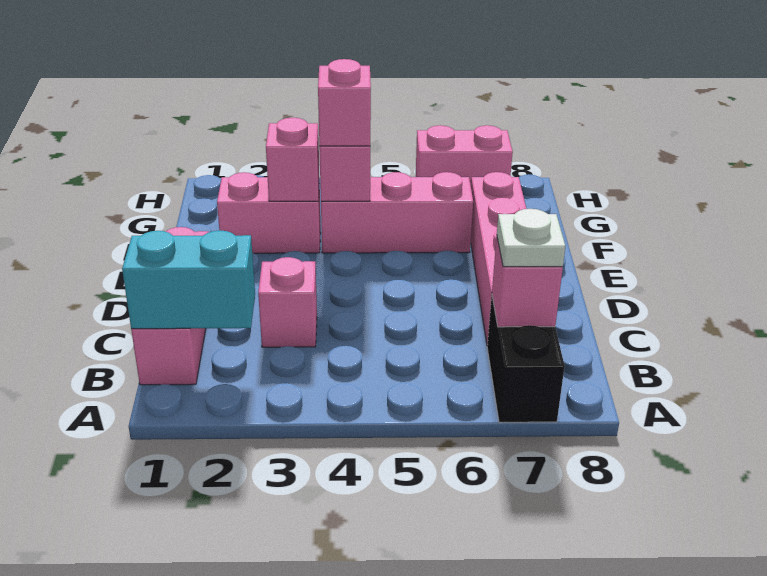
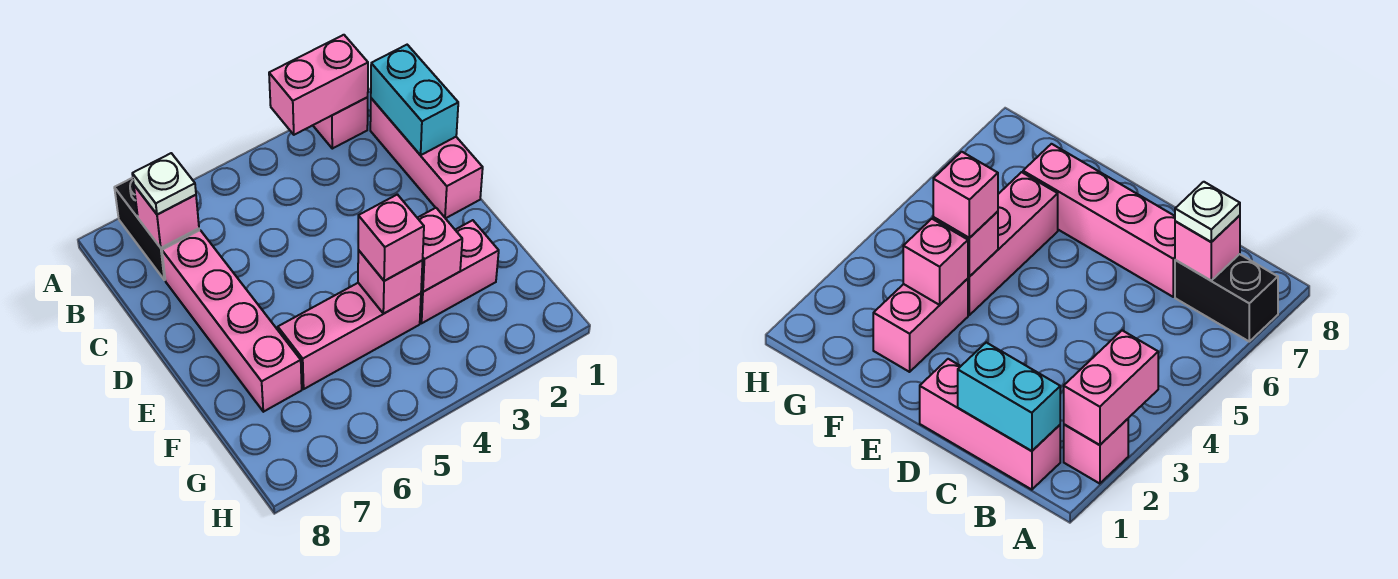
cyan brick B1:B2 level 2 -> cyan brick B1:C1 level 2
pink brick C3 level 1 -> pink brick A2 level 1
pink brick H6:H7 level 1 -> pink brick A2:A3 level 2

